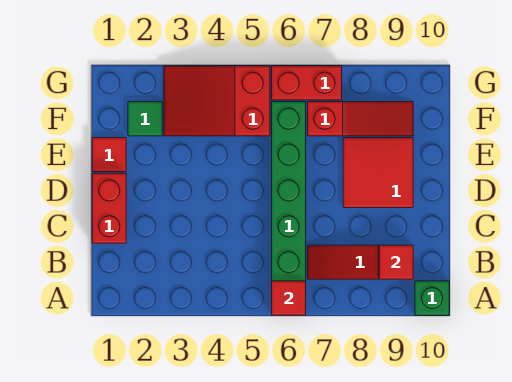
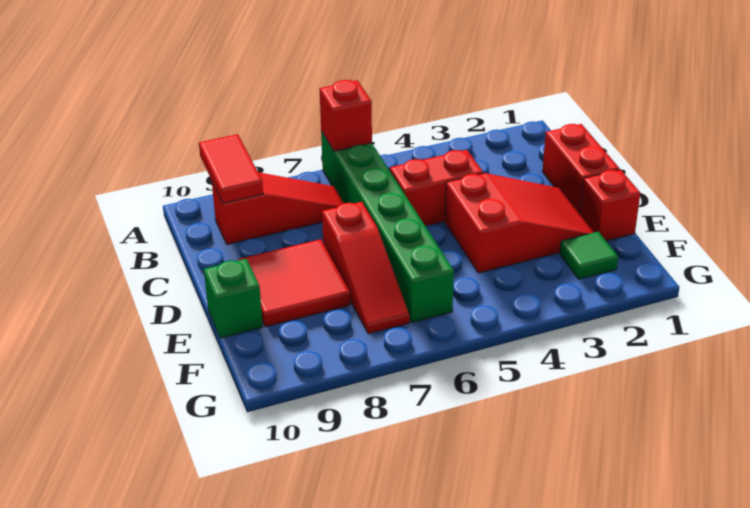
red tile A6 level 2 -> red brick A6 level 2
green brick A10 level 1 -> green brick E10 level 1
red tile B9 level 2 -> red tile A9:B9 level 2
red tile E1 level 1 -> red brick E1 level 1
red slope F3:G5 level 1 top 5 -> red slope D2:E4 level 1 top 4
red slope F7:F9 level 1 top 7 -> red slope D7:F7 level 1 top D
red brick G6:G7 level 1 -> red brick C4:C5 level 1

